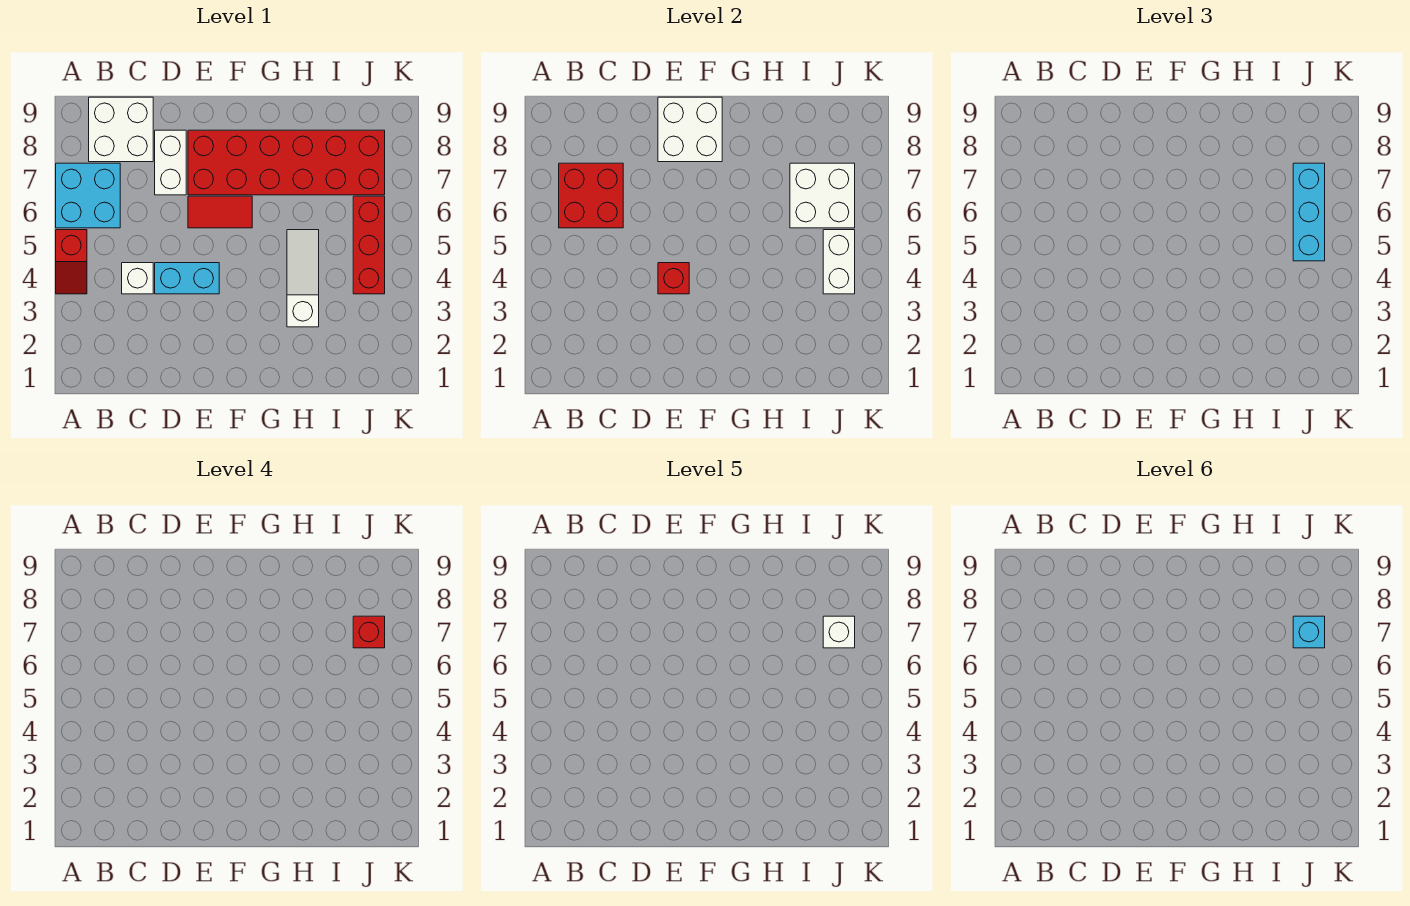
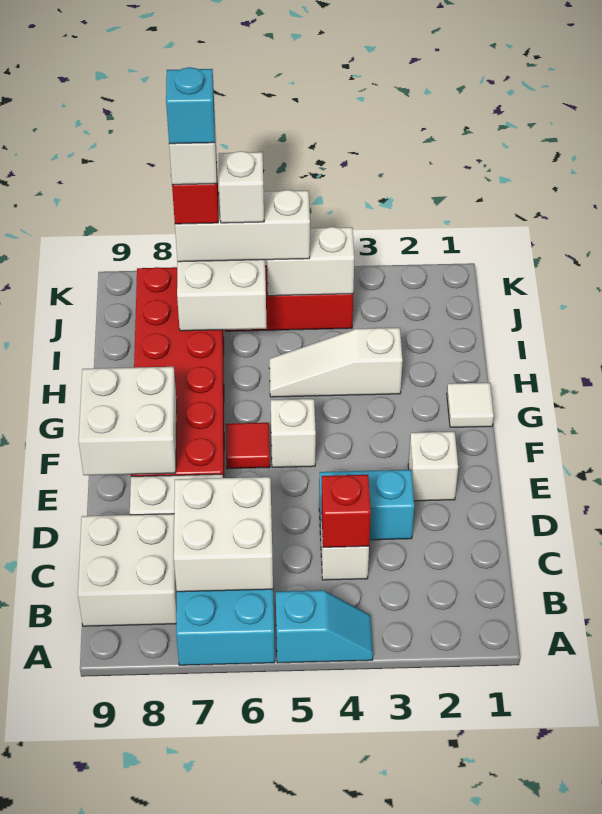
red slope A4:A5 level 1 top 5 -> cyan slope A4:A5 level 1 top 5
red brick B6:C7 level 2 -> white brick B6:C7 level 2
cyan brick D4:E4 level 1 -> cyan brick D3:D4 level 1
none -> white brick E2 level 1
red brick E4 level 2 -> red brick C4 level 2
red tile E6:F6 level 1 -> red tile F6 level 1
none -> white brick F5 level 1
none -> white tile G1 level 1
cyan brick J5:J7 level 3 -> white brick J5:J7 level 3
none -> white brick J6 level 4

